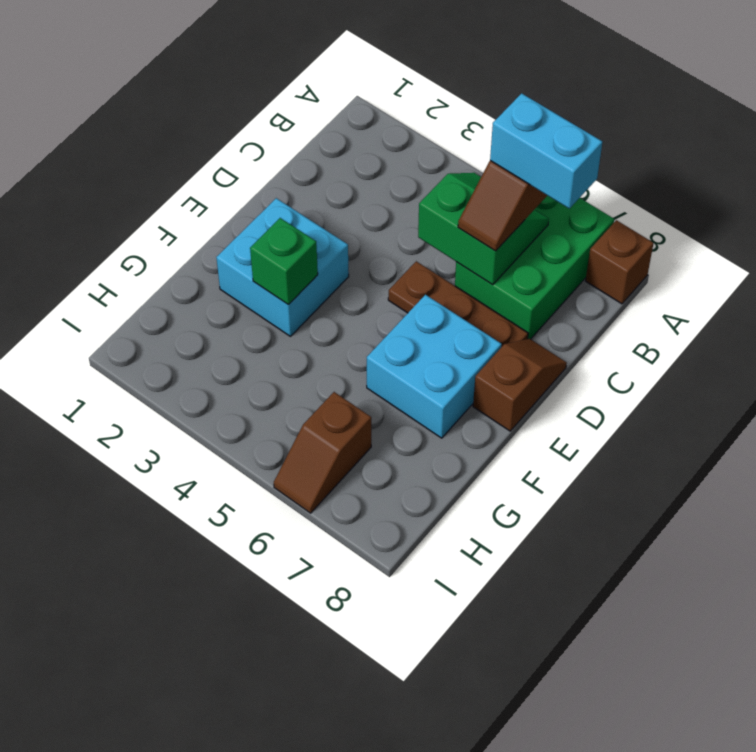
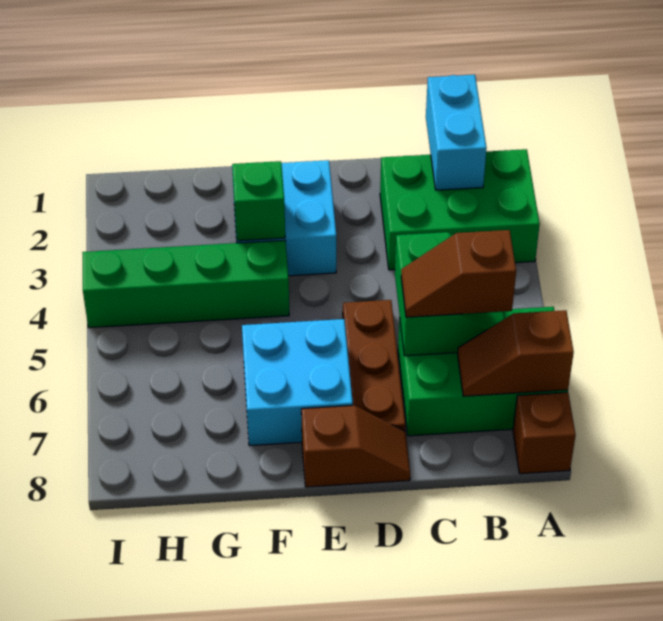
none -> green brick A2:C3 level 1
cyan brick B6:B7 level 4 -> cyan brick B1:B2 level 2
none -> green brick F4:I4 level 1
brown slope H6:I6 level 1 top H -> brown slope A7:B7 level 2 top A

